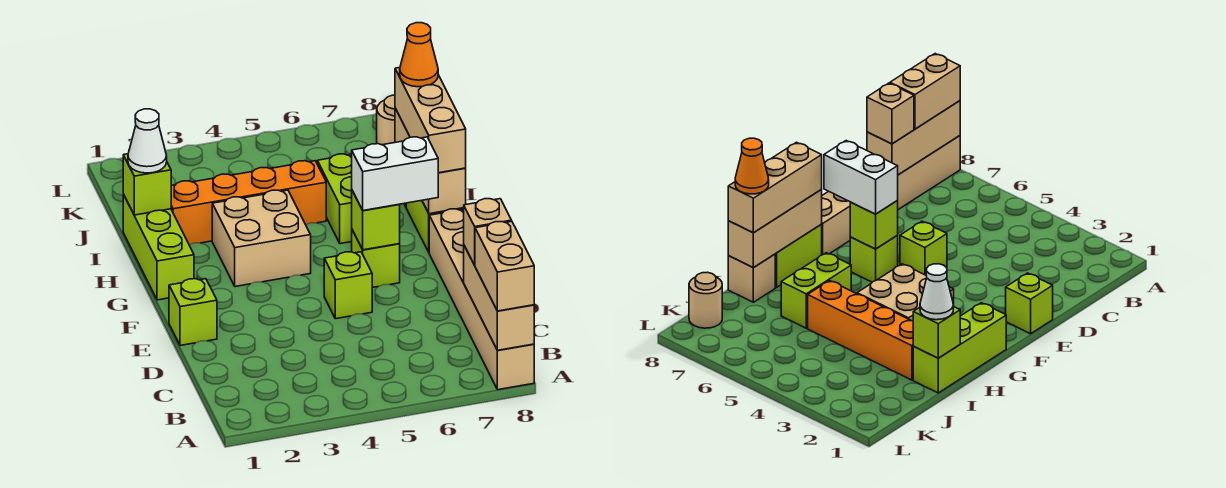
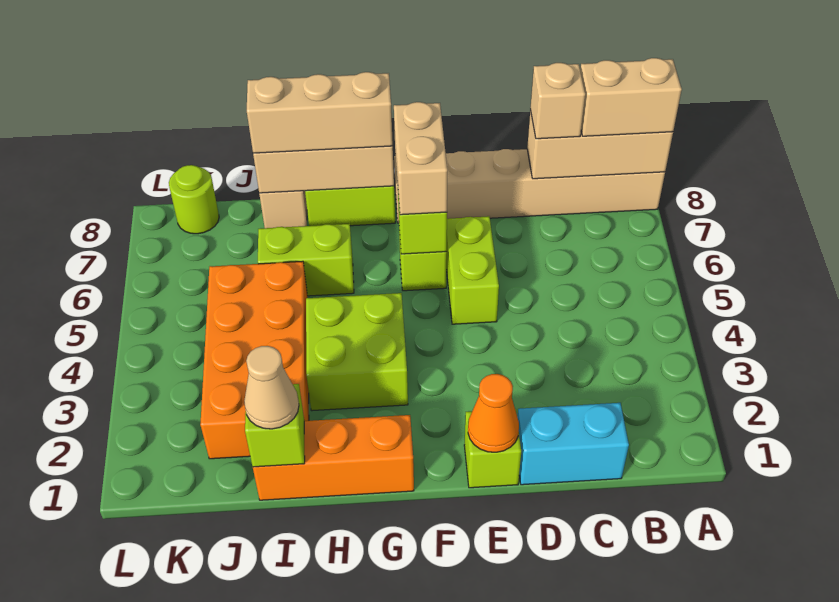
none -> cyan brick C1:D1 level 1
lime brick E5 level 1 -> lime brick E5:E6 level 1
white brick F6:F7 level 3 -> tan brick F6:F7 level 3
lime brick G1:I1 level 1 -> orange brick G1:I1 level 1
tan brick G3:H4 level 1 -> lime brick G3:H4 level 1
white cone I1 level 3 -> tan cone I1 level 3
orange brick I2:I5 level 1 -> orange brick I2:J5 level 1
orange cone I8 level 4 -> orange cone E1 level 2
tan round brick K8 level 1 -> lime round brick K8 level 1

